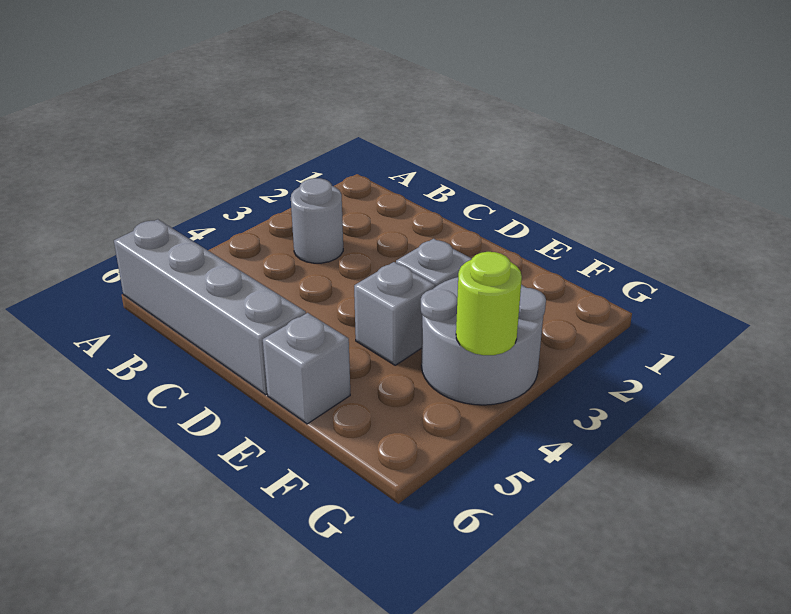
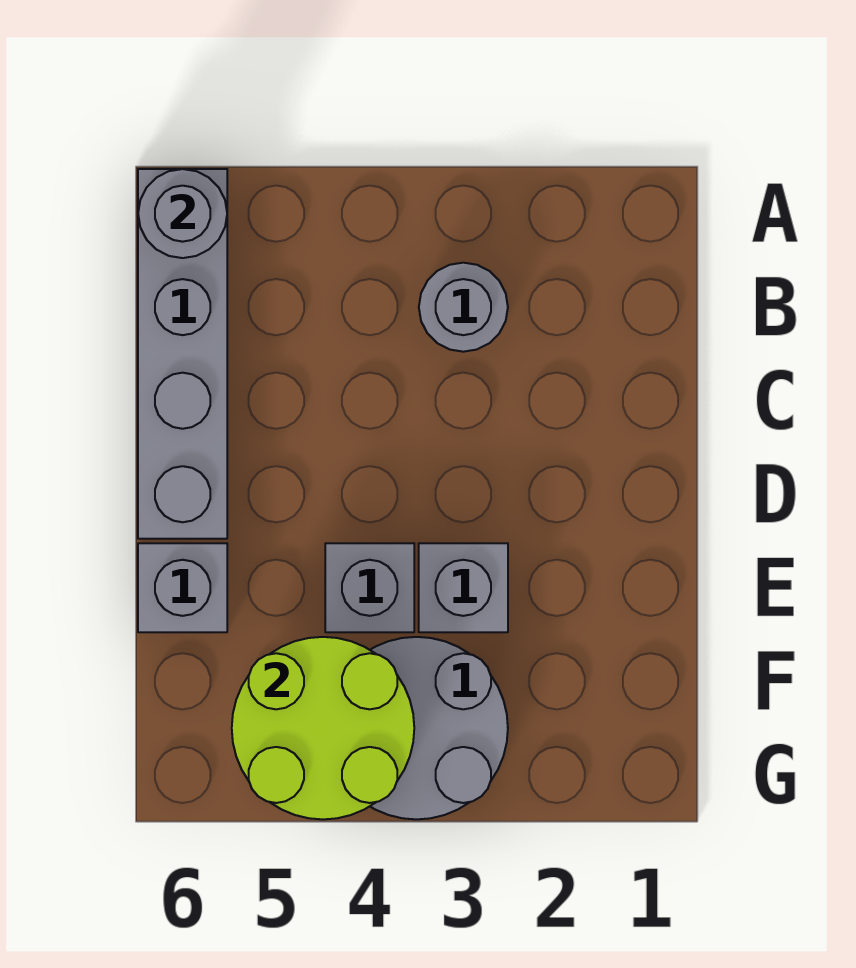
none -> grey round brick A6 level 2
lime round brick G4 level 2 -> lime round brick F4:G5 level 2

